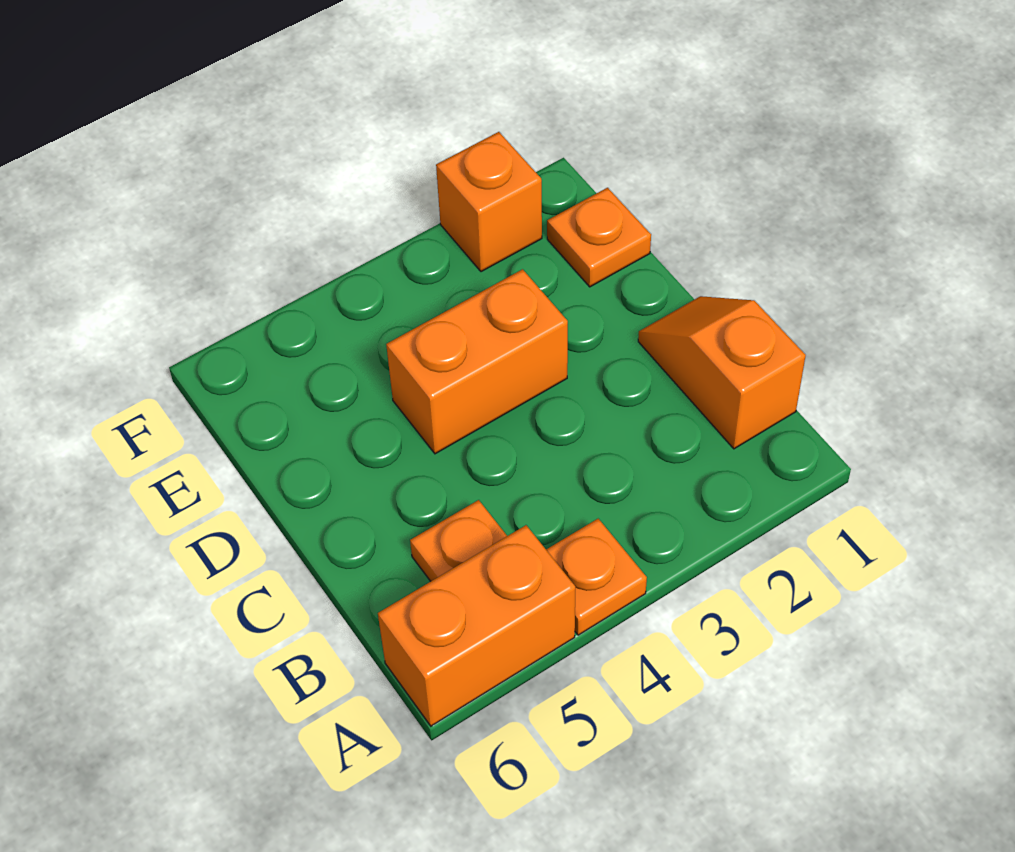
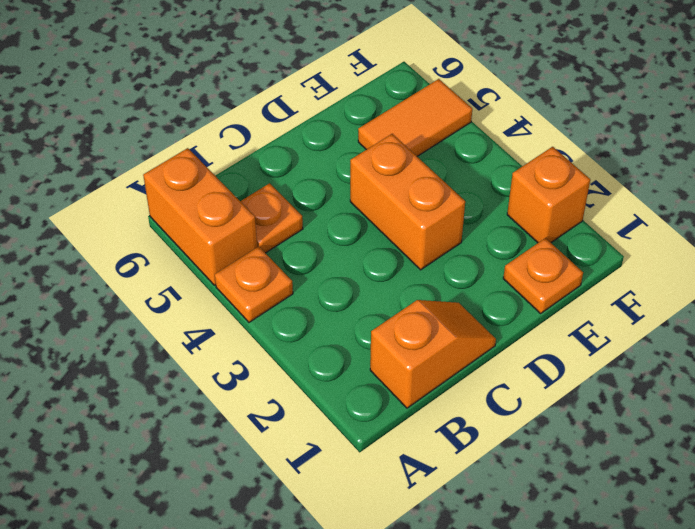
none -> orange tile E5:F5 level 1

